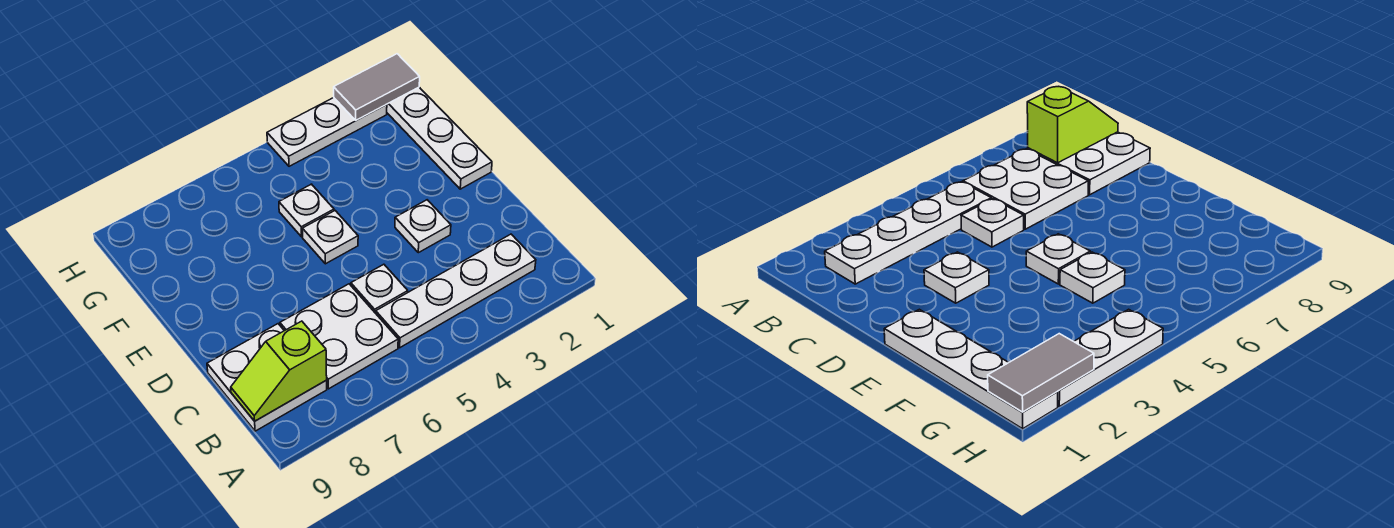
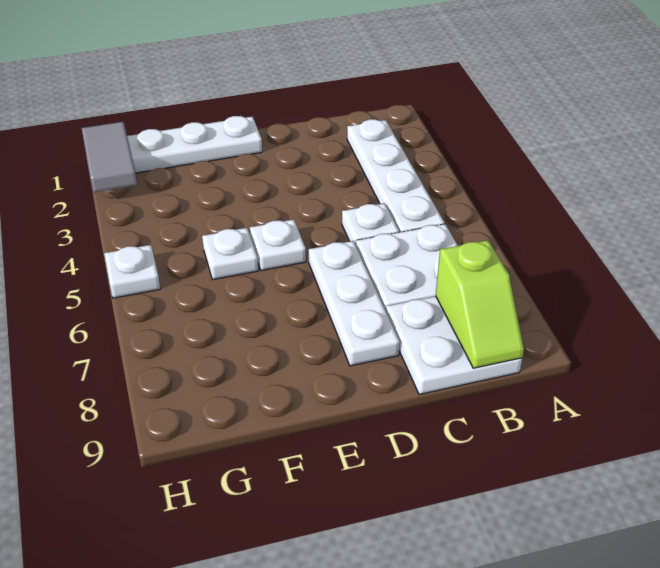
white plate D3 level 1 -> white plate H5 level 1
white plate H2:H4 level 1 -> white plate D6:D8 level 1

